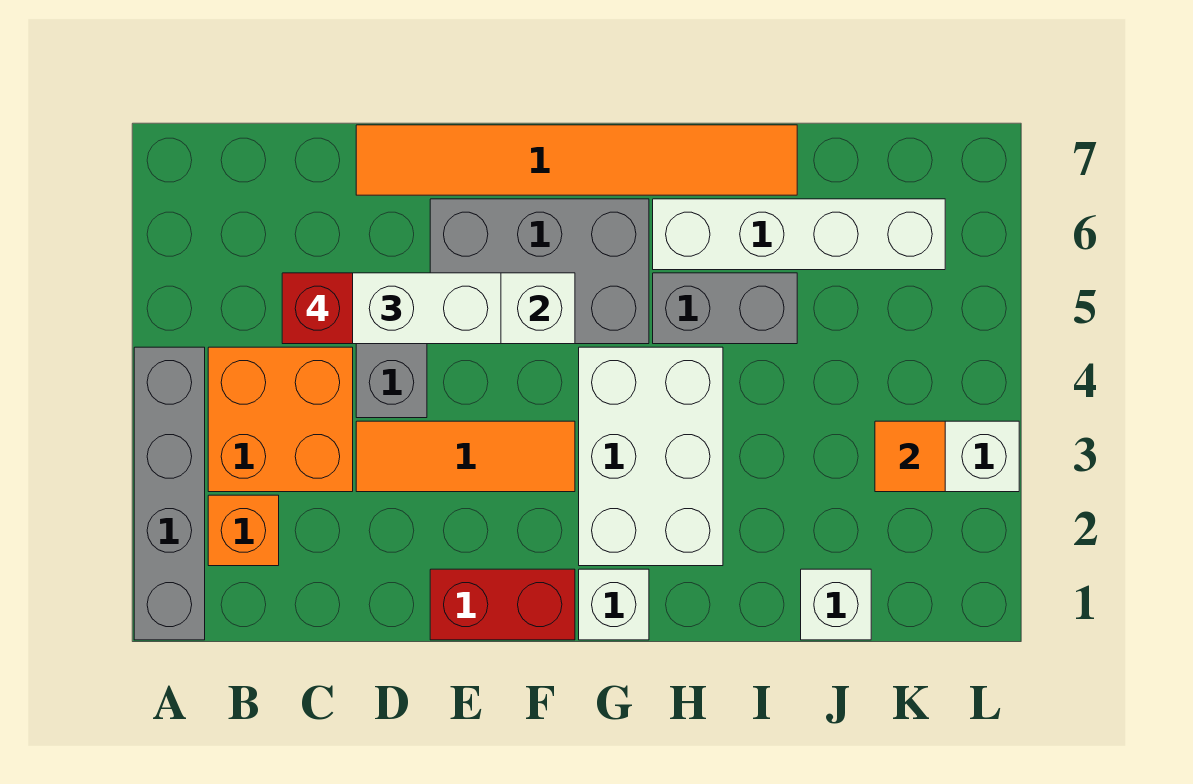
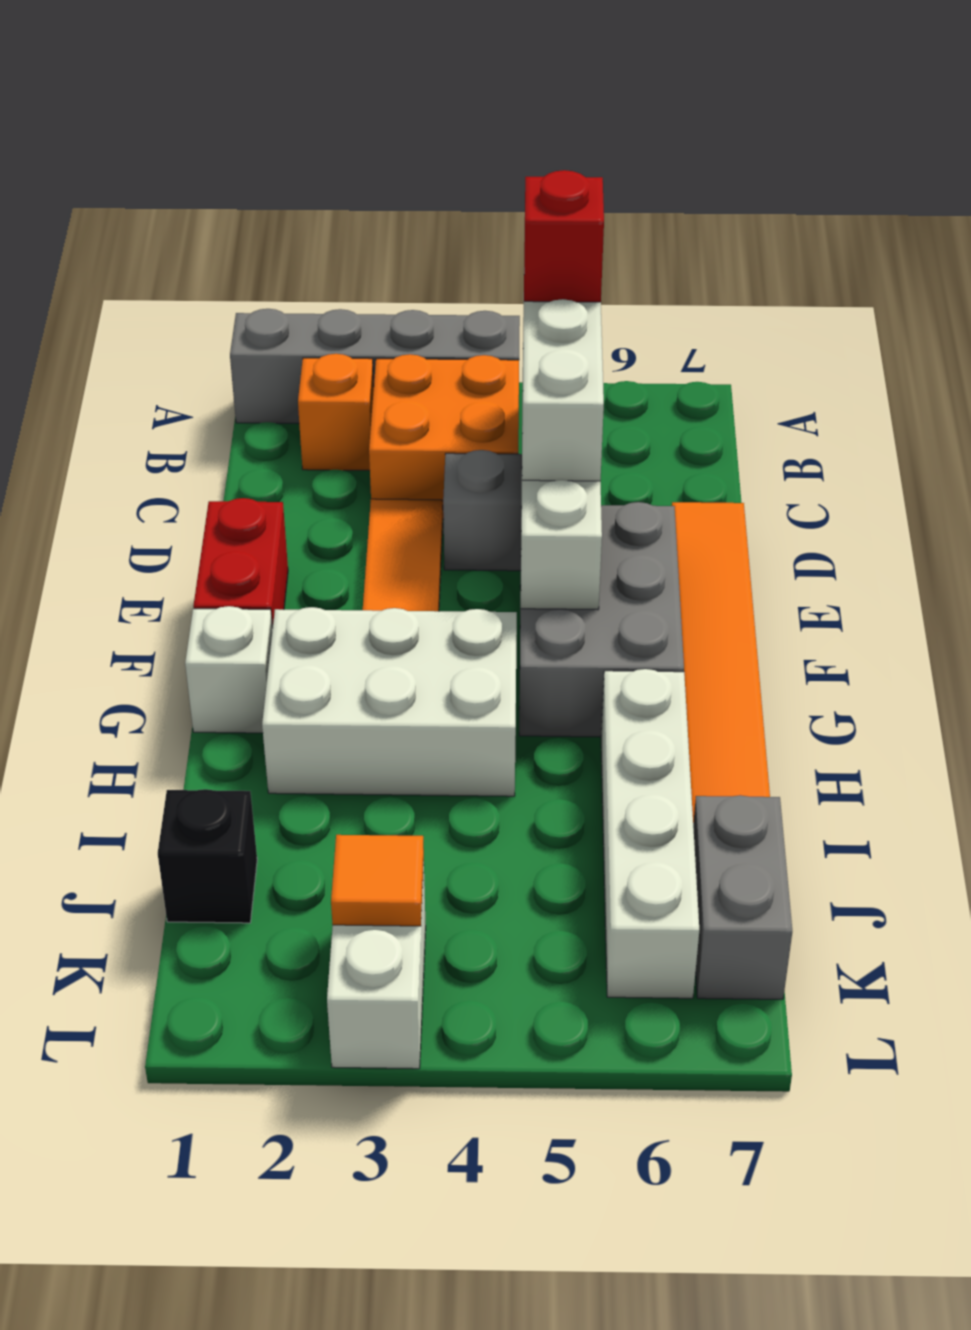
grey brick H5:I5 level 1 -> grey brick J7:K7 level 1
white brick J1 level 1 -> black brick J1 level 1

